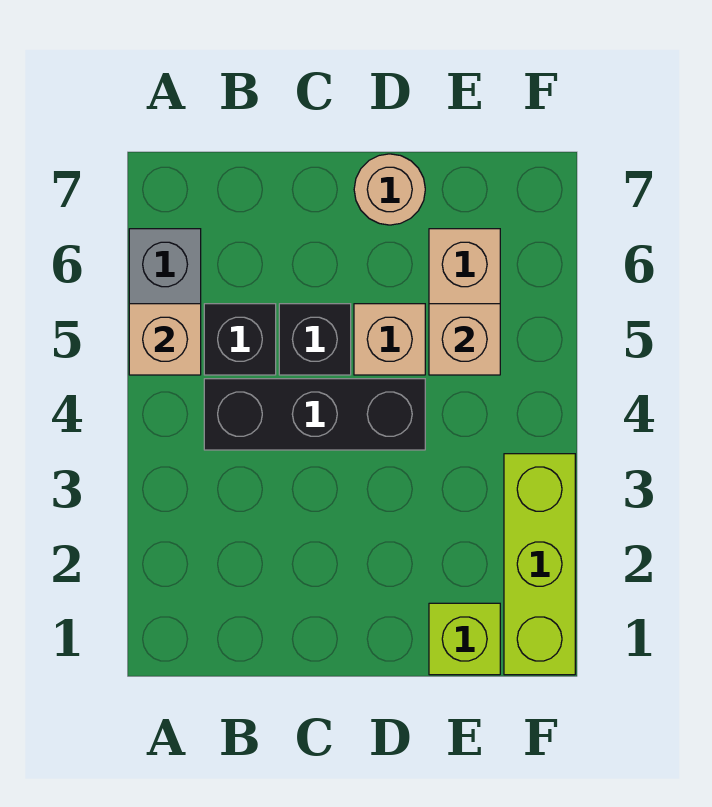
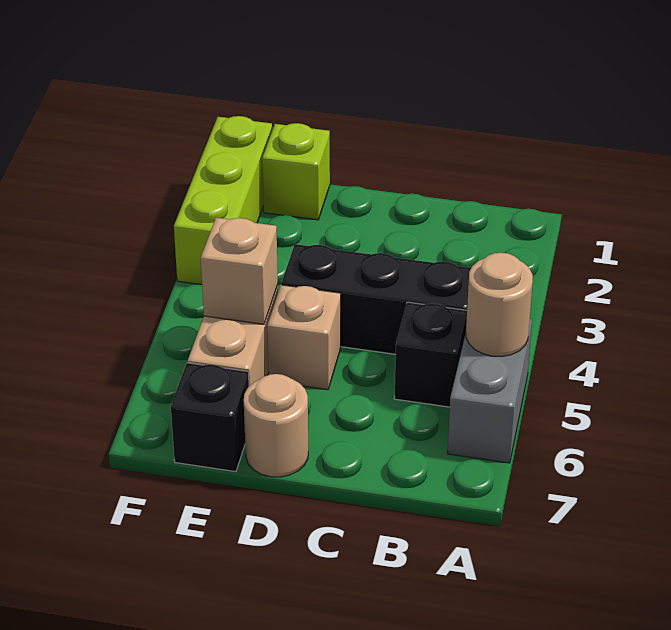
tan brick A5 level 2 -> tan round brick A5 level 2
black brick C5 level 1 -> black brick E7 level 1

